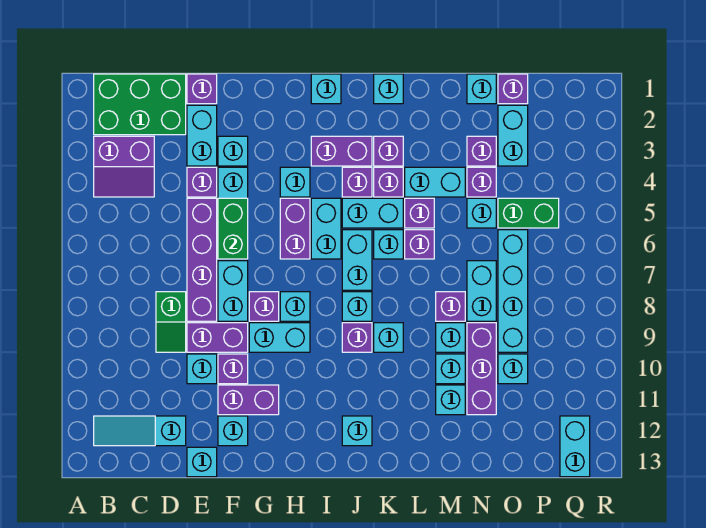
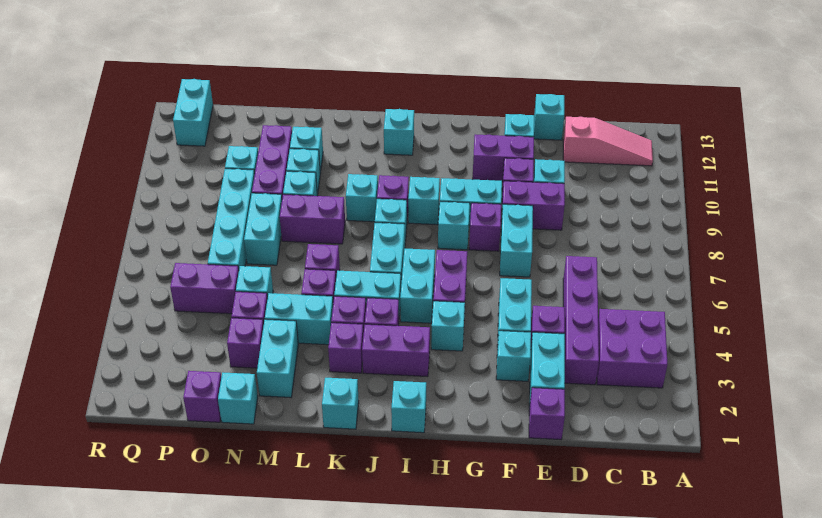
green brick B1:D2 level 1 -> none
purple slope B3:C4 level 1 top 3 -> purple brick B3:C4 level 1
cyan slope B12:D12 level 1 top D -> pink slope B12:D12 level 1 top D
green slope D8:D9 level 1 top 8 -> none
purple brick E5:E8 level 1 -> purple brick D3:D6 level 1
green brick F5:F6 level 2 -> none
cyan brick K6 level 1 -> cyan brick I9 level 1
purple brick M8 level 1 -> purple brick L8:M8 level 1
cyan brick O2:O3 level 1 -> cyan brick M2:M3 level 1
green brick O5:P5 level 1 -> purple brick O5:P5 level 1

